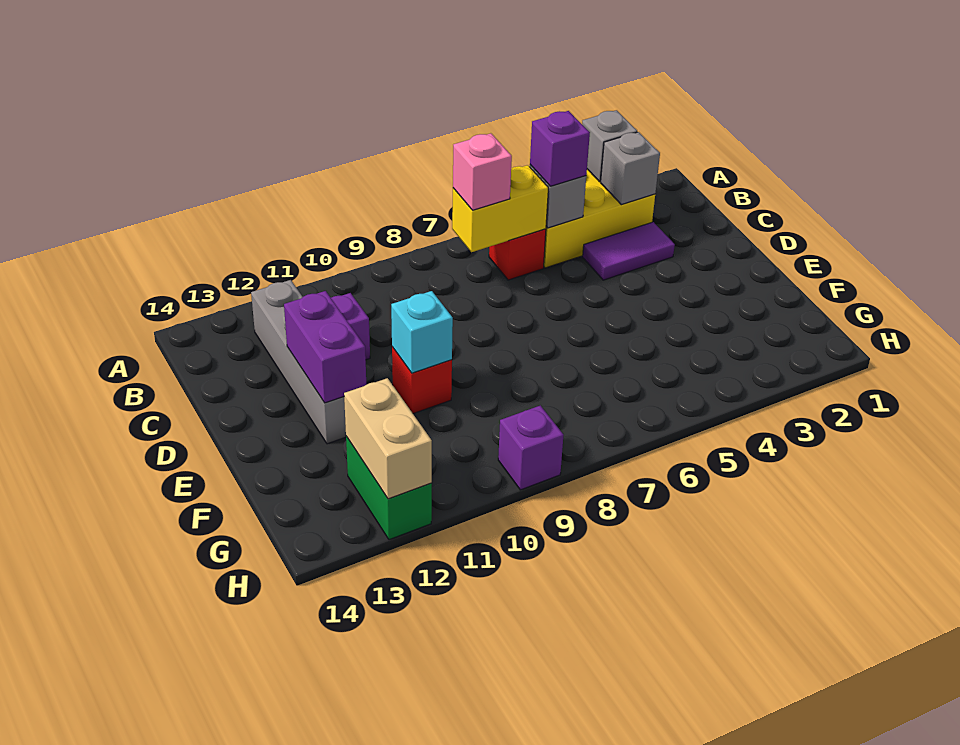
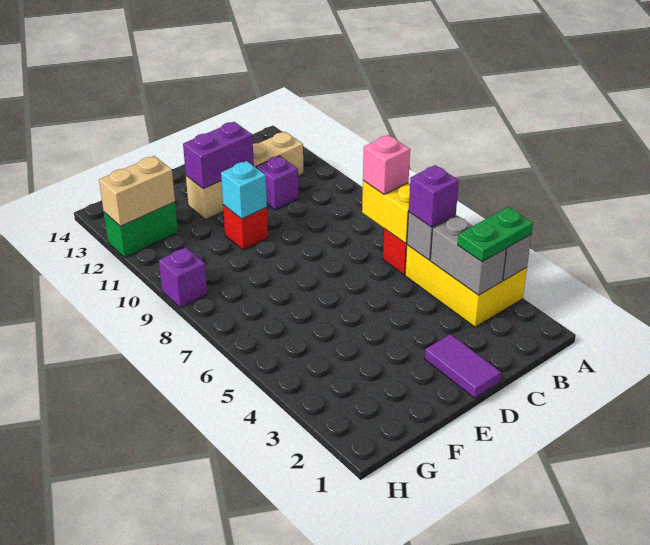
none -> green plate A3:B3 level 3
grey brick B3 level 2 -> grey brick B3:B4 level 2
grey brick B12:E12 level 1 -> tan brick B12:E12 level 1
purple tile C3:C4 level 1 -> purple tile D1:D2 level 1

